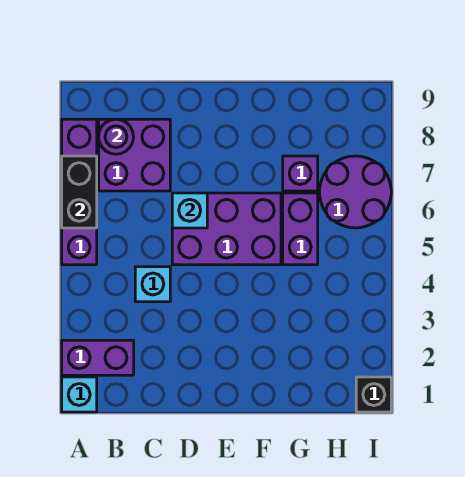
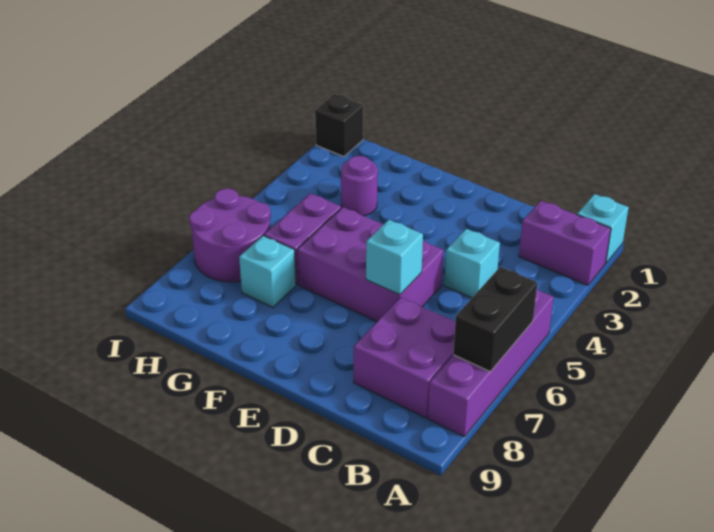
purple round brick B8 level 2 -> purple round brick G3 level 1
purple brick G7 level 1 -> cyan brick G7 level 1

